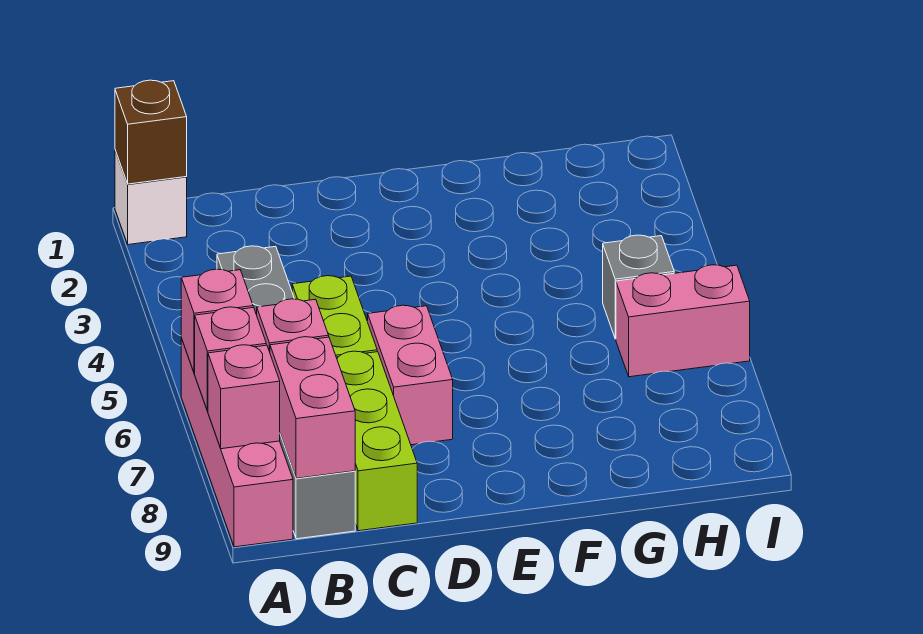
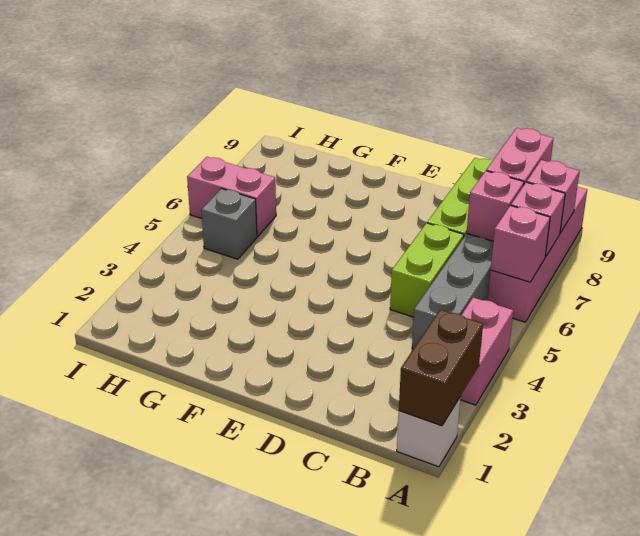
brown brick A1 level 2 -> brown brick A1:A2 level 2
pink brick D6:D7 level 1 -> pink brick A3:A4 level 1

